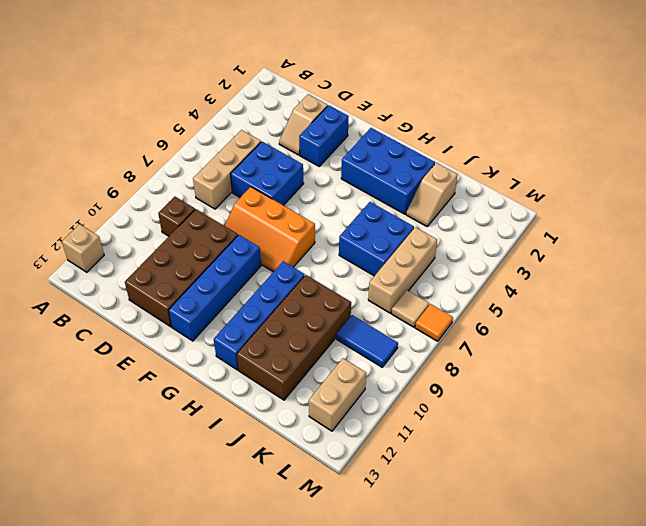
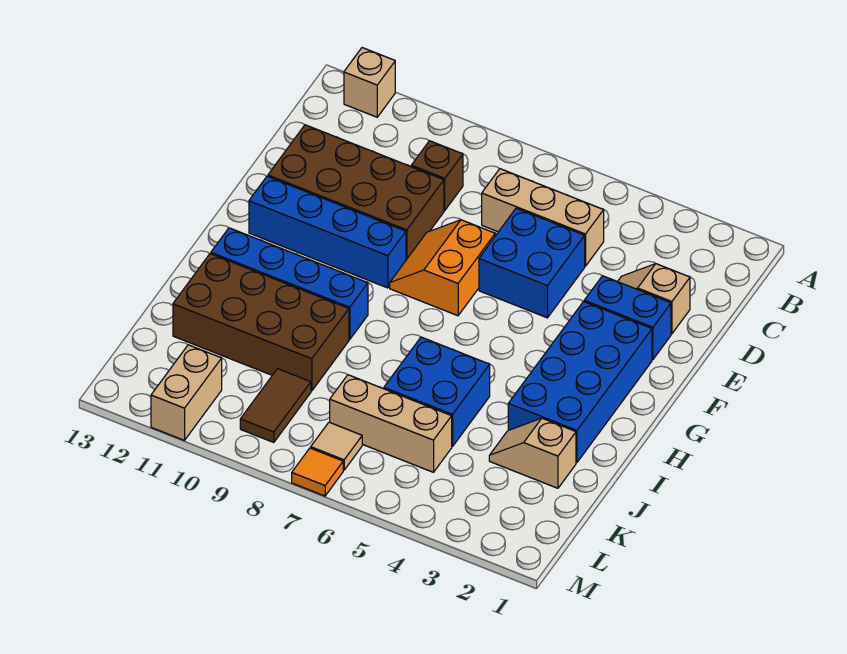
orange slope E7:G8 level 1 top 7 -> orange slope E7:F8 level 1 top 7
blue brick G2:I3 level 1 -> blue brick F2:I3 level 1
blue tile K9:L9 level 1 -> brown tile K9:L9 level 1
tan brick L11:L12 level 1 -> tan brick L11:M11 level 1

